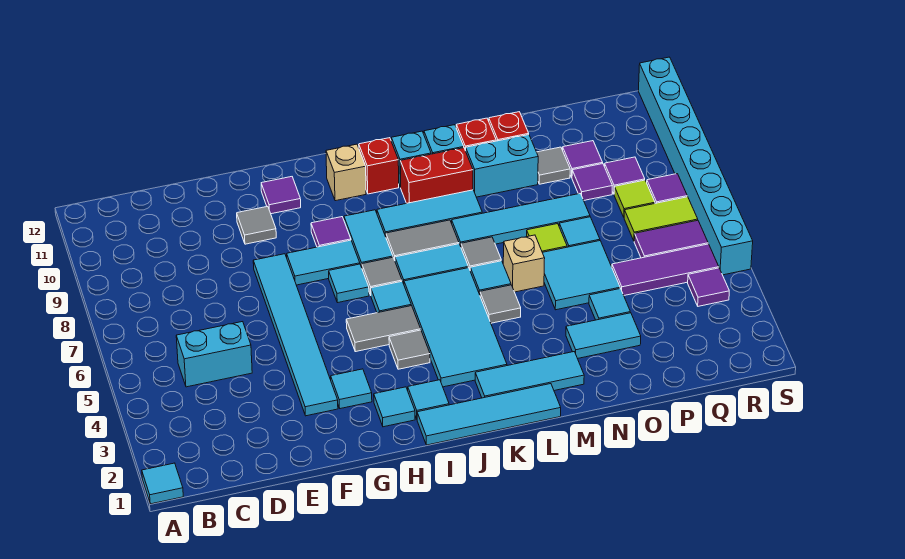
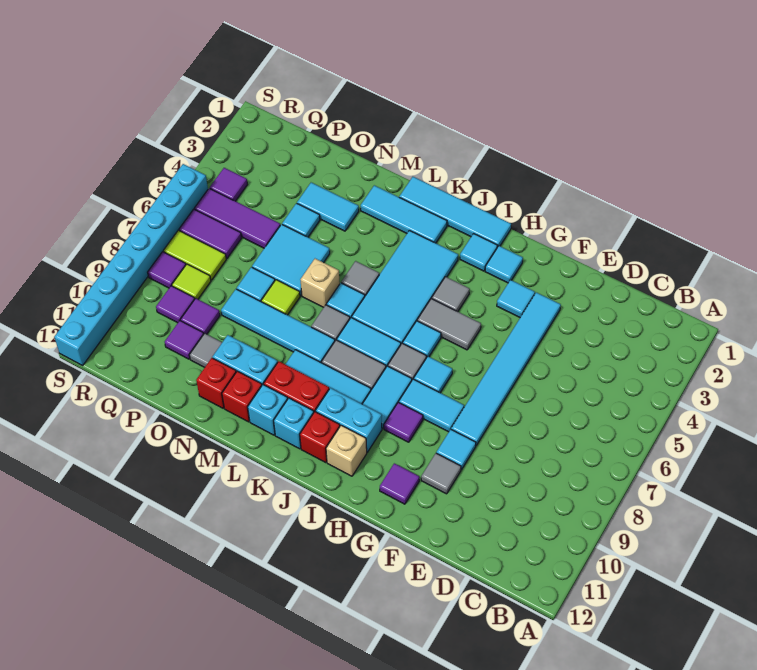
cyan tile A1 level 1 -> cyan tile F9 level 1
cyan brick C5:D5 level 1 -> cyan brick I10:J10 level 1

